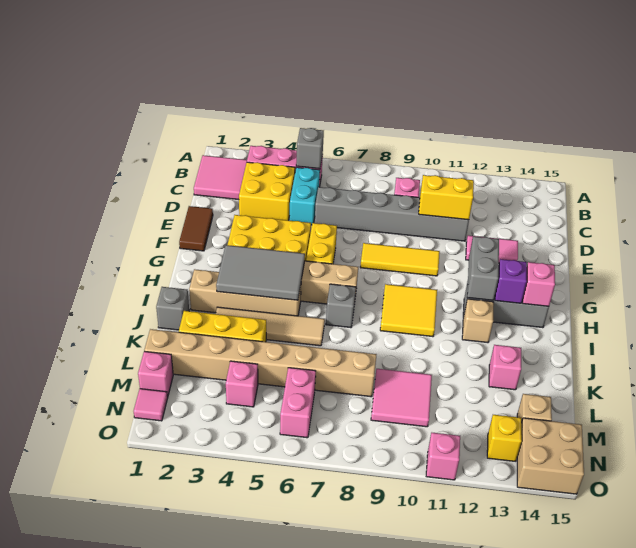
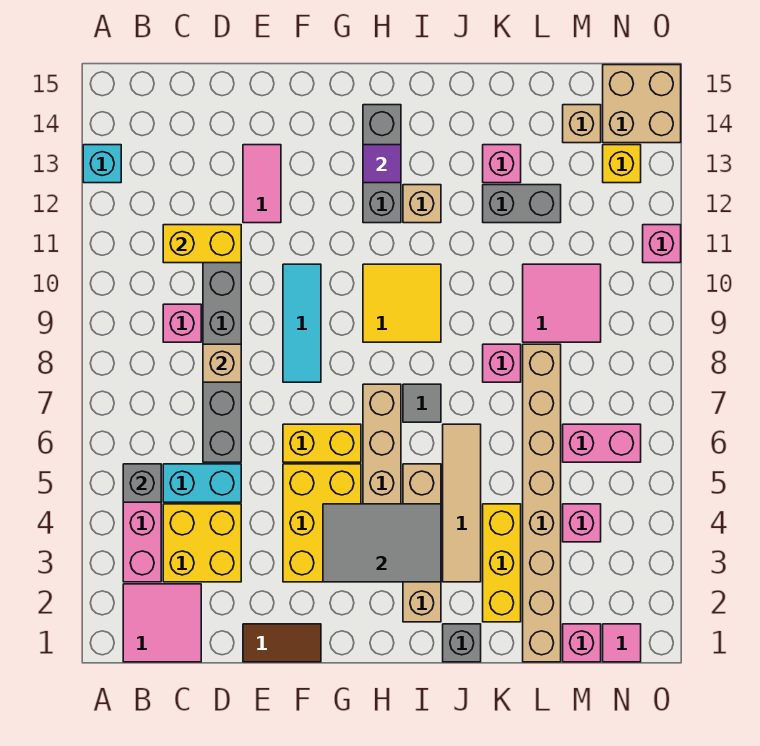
none -> cyan brick A13 level 1
none -> tan brick D8 level 2
yellow brick D10:D11 level 2 -> yellow brick C11:D11 level 2
yellow tile F8:F10 level 1 -> cyan tile F8:F10 level 1
grey brick G12:H12 level 2 -> grey brick K12:L12 level 1
grey tile H3:I5 level 2 -> grey tile G3:I4 level 2
purple brick H13 level 2 -> purple tile H13 level 2
pink brick H14 level 2 -> pink brick K8 level 1
grey brick I7 level 1 -> grey tile I7 level 1

